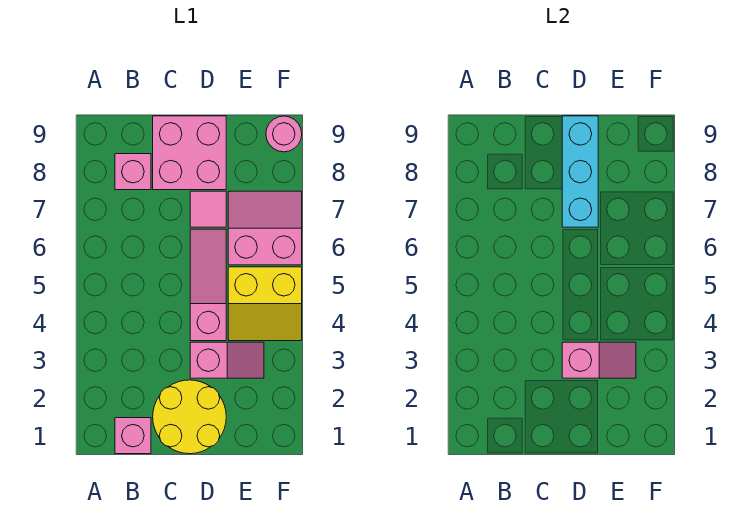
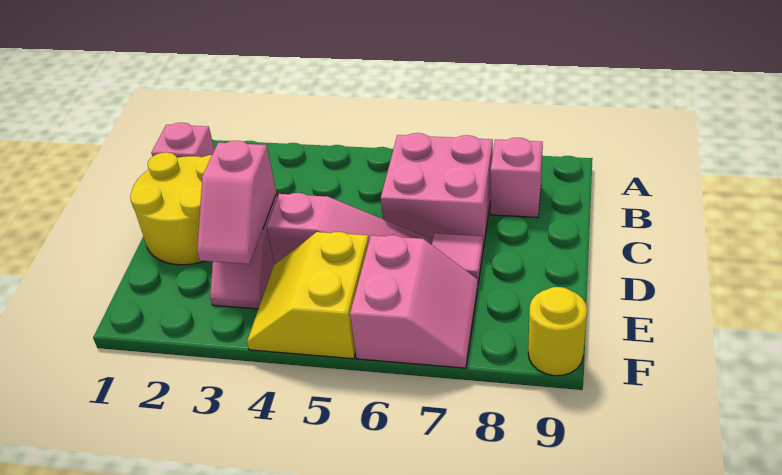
pink brick C8:D9 level 1 -> pink brick B6:C7 level 1
cyan brick D7:D9 level 2 -> none
pink round brick F9 level 1 -> yellow round brick F9 level 1

